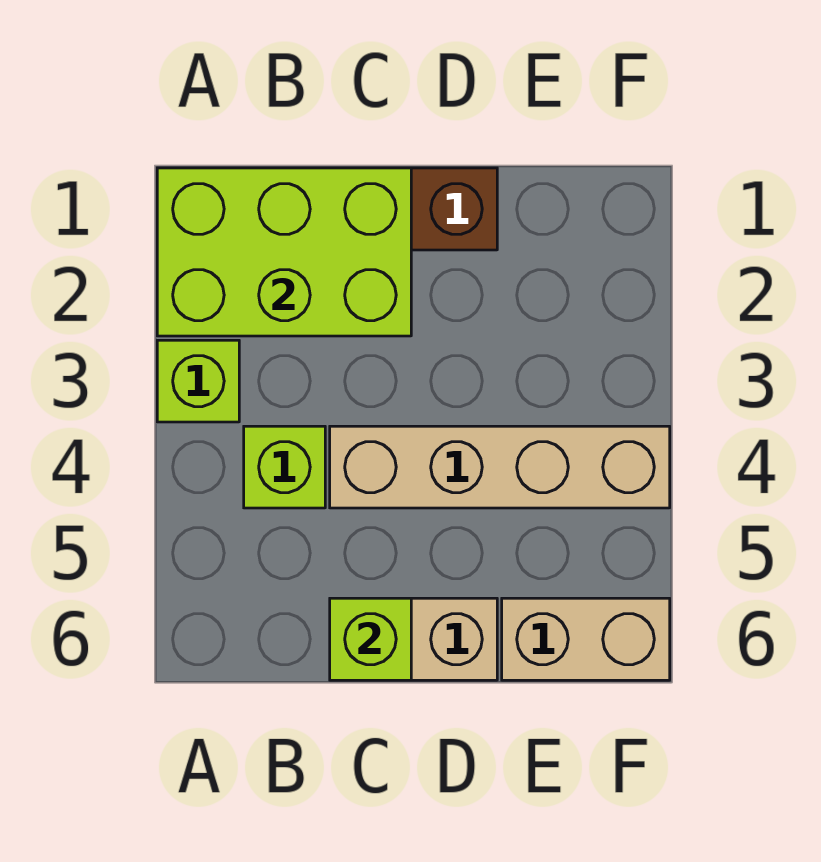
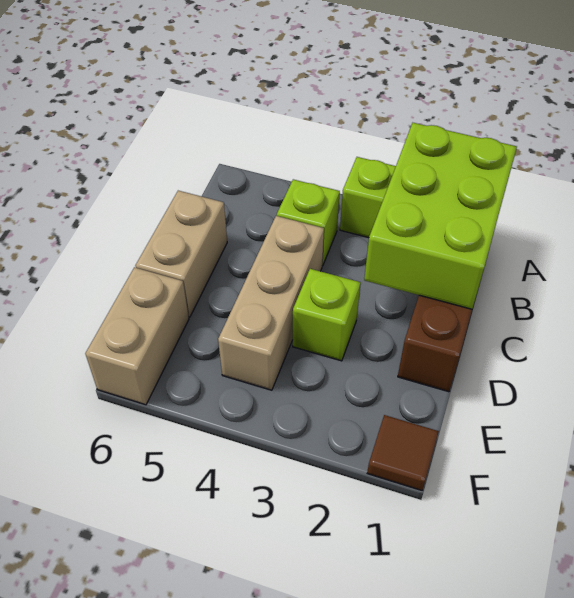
tan brick C4:F4 level 1 -> tan brick C4:E4 level 1
lime brick C6 level 2 -> lime brick D3 level 1
none -> brown tile F1 level 1

